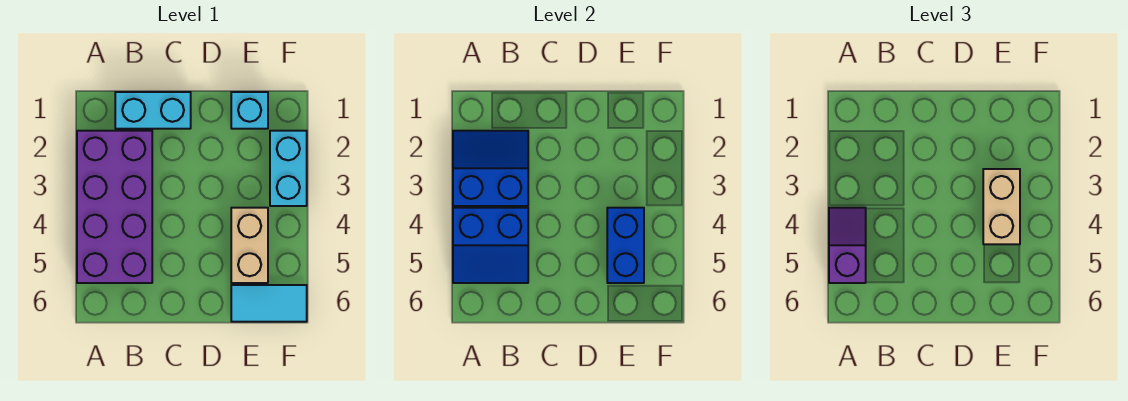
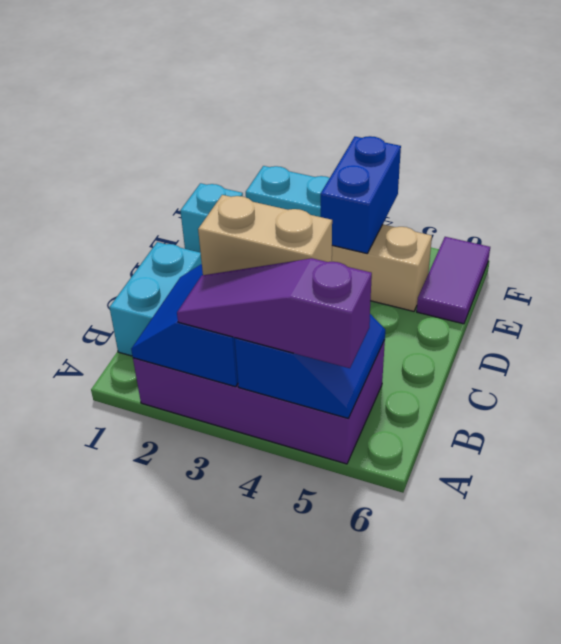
purple slope A4:A5 level 3 top 5 -> purple slope A3:A5 level 3 top 5
tan brick E3:E4 level 3 -> tan brick B3:B4 level 3
blue brick E4:E5 level 2 -> blue brick E4:F4 level 2
cyan tile E6:F6 level 1 -> purple tile E6:F6 level 1

